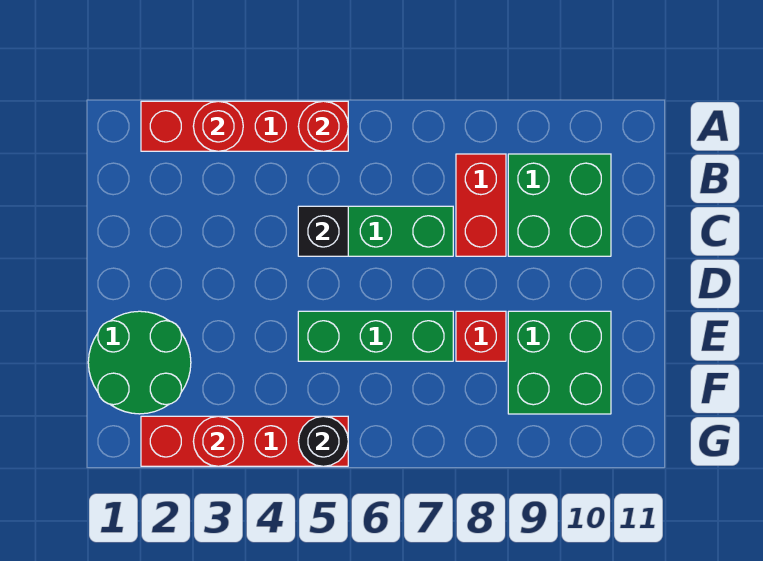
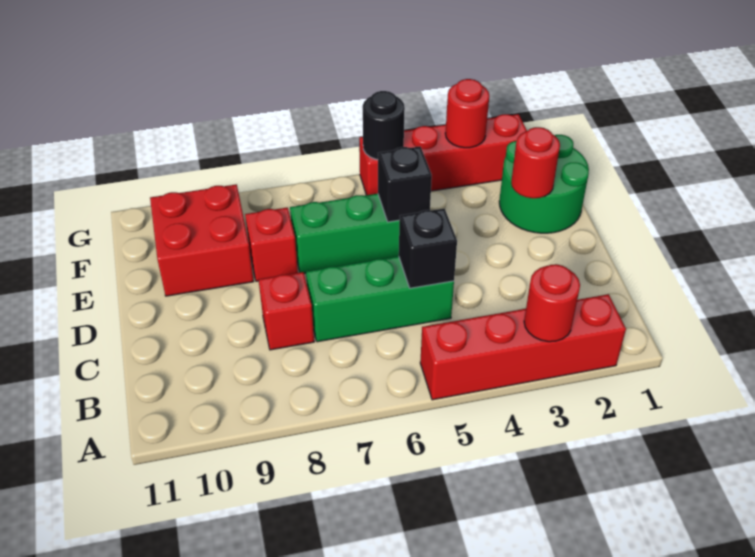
red round brick A5 level 2 -> red round brick E2 level 2
red brick B8:C8 level 1 -> red brick C8 level 1
green brick B9:C10 level 1 -> none
none -> black brick E5 level 2
green brick E9:F10 level 1 -> red brick E9:F10 level 1

